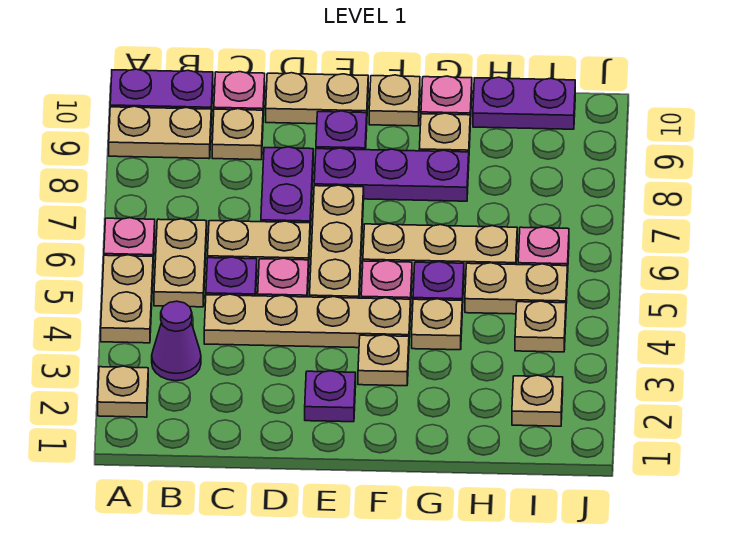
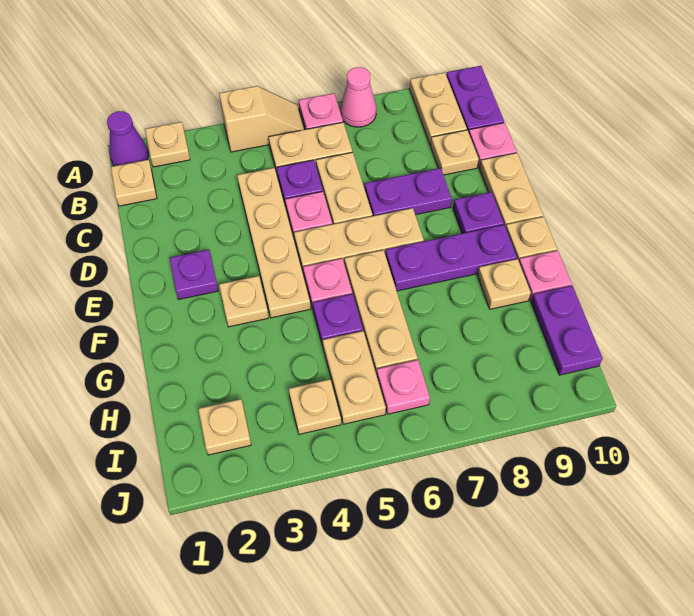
tan plate A4:A5 level 1 -> tan slope A4:A5 level 1 top 4
none -> pink cone A7 level 1
purple cone B3 level 1 -> purple cone A1 level 1
purple plate E8:G8 level 1 -> purple plate F7:F9 level 1
tan plate G4 level 1 -> tan plate B1 level 1

